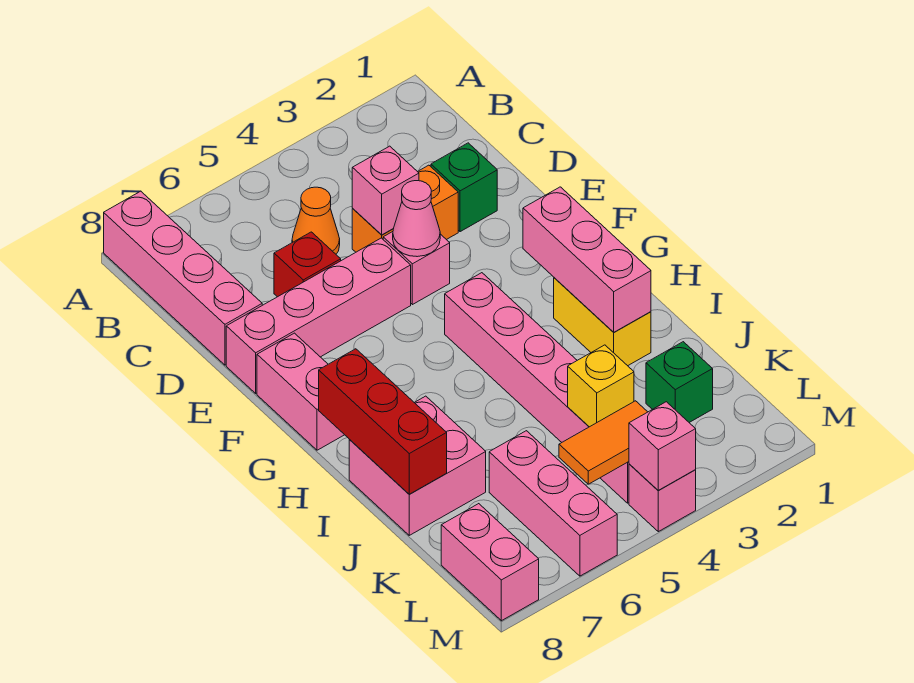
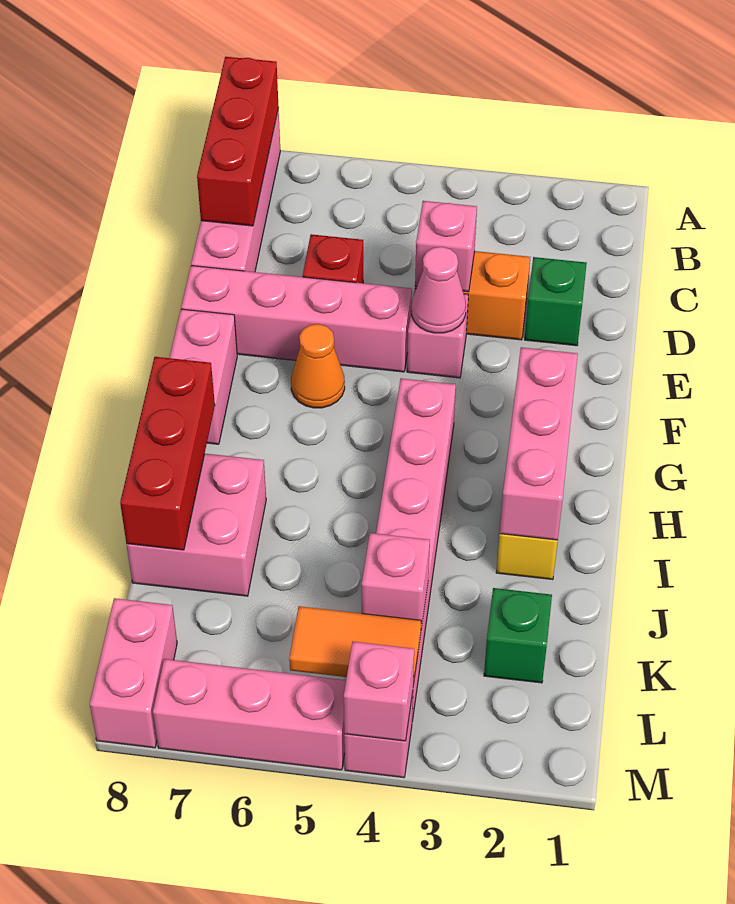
none -> red brick A8:C8 level 2
orange cone C5 level 1 -> orange cone F6 level 1
yellow brick K4 level 2 -> pink brick K4 level 2
pink brick K6:M6 level 1 -> pink brick M5:M7 level 1

